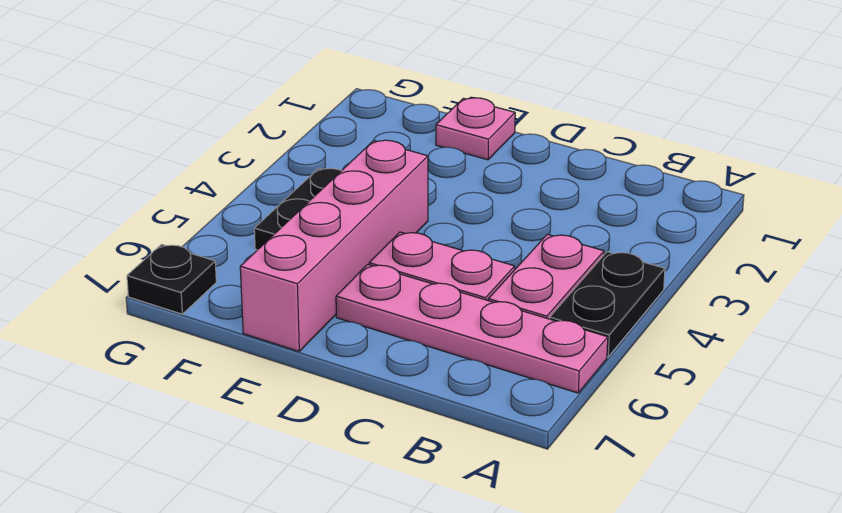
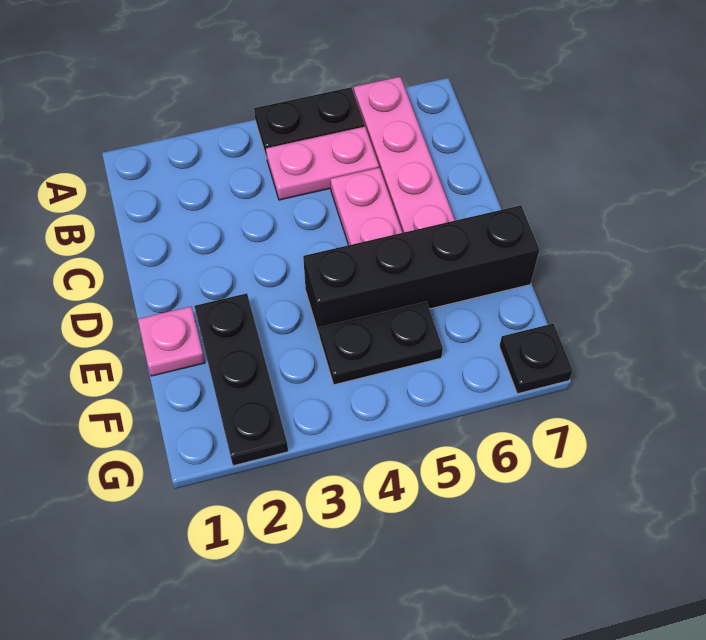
none -> black plate E2:G2 level 1
pink brick E4:E7 level 1 -> black brick E4:E7 level 1

